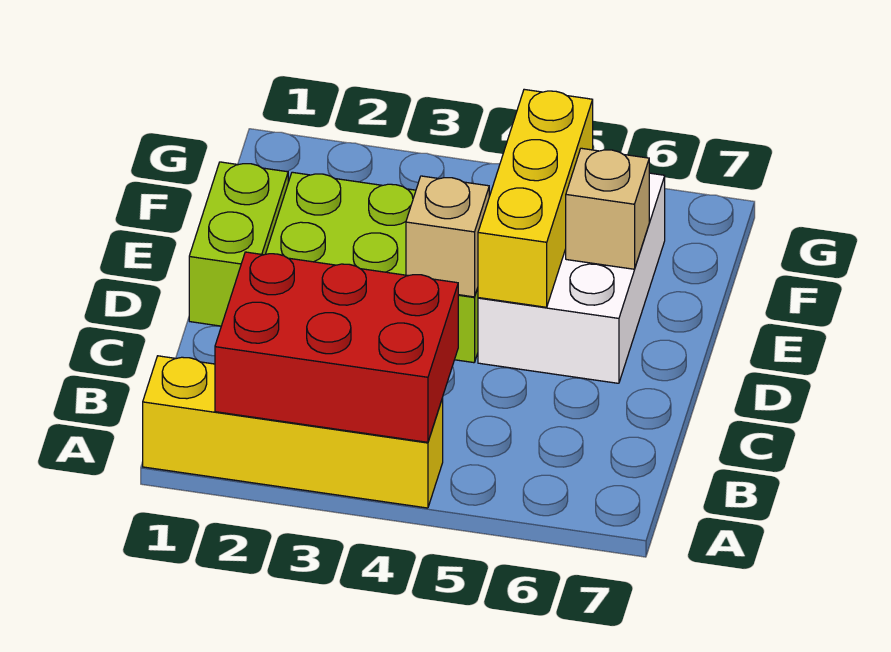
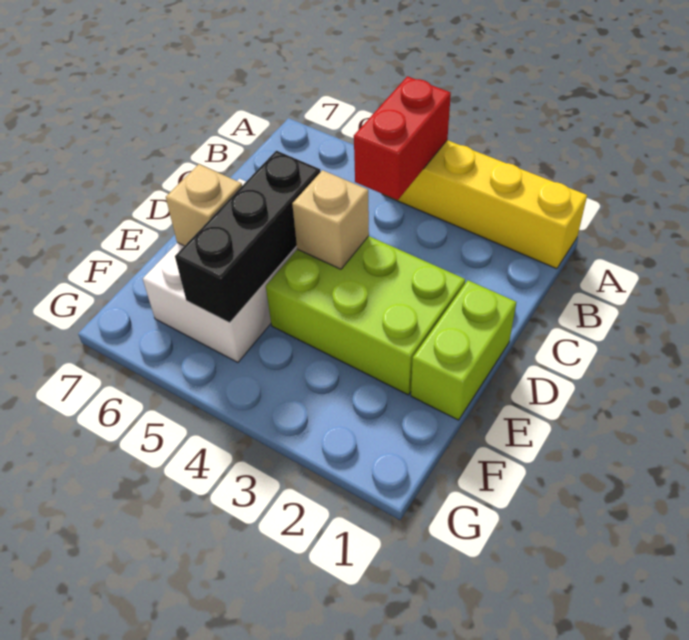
red brick A2:B4 level 2 -> red brick A4:B4 level 2
yellow brick D5:F5 level 2 -> black brick D5:F5 level 2

